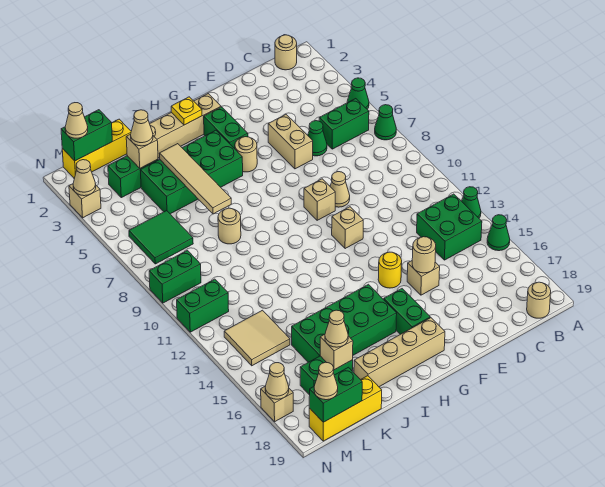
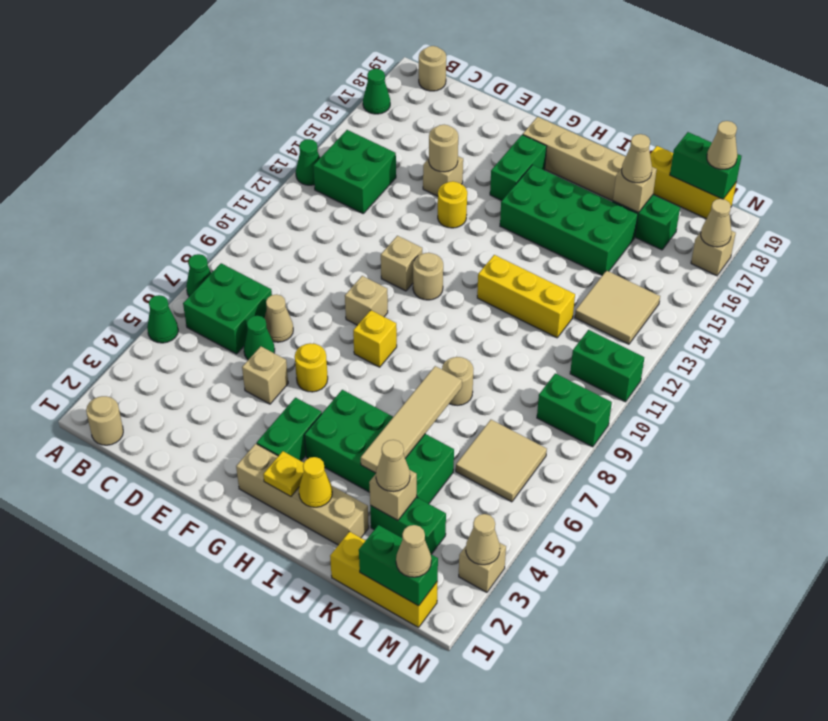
green cone A15 level 1 -> green cone A17 level 1
green brick B6:C6 level 1 -> green brick B6:C7 level 1
tan brick E5:E6 level 1 -> tan brick E5 level 1
tan cone E9 level 1 -> tan cone D7 level 1
none -> yellow round brick F6 level 1
tan round brick G5 level 1 -> tan round brick G11 level 1
none -> yellow brick G8 level 1
none -> yellow cone I2 level 2
none -> yellow brick I12:K12 level 1
green tile L6:M7 level 1 -> tan tile L6:M7 level 1

